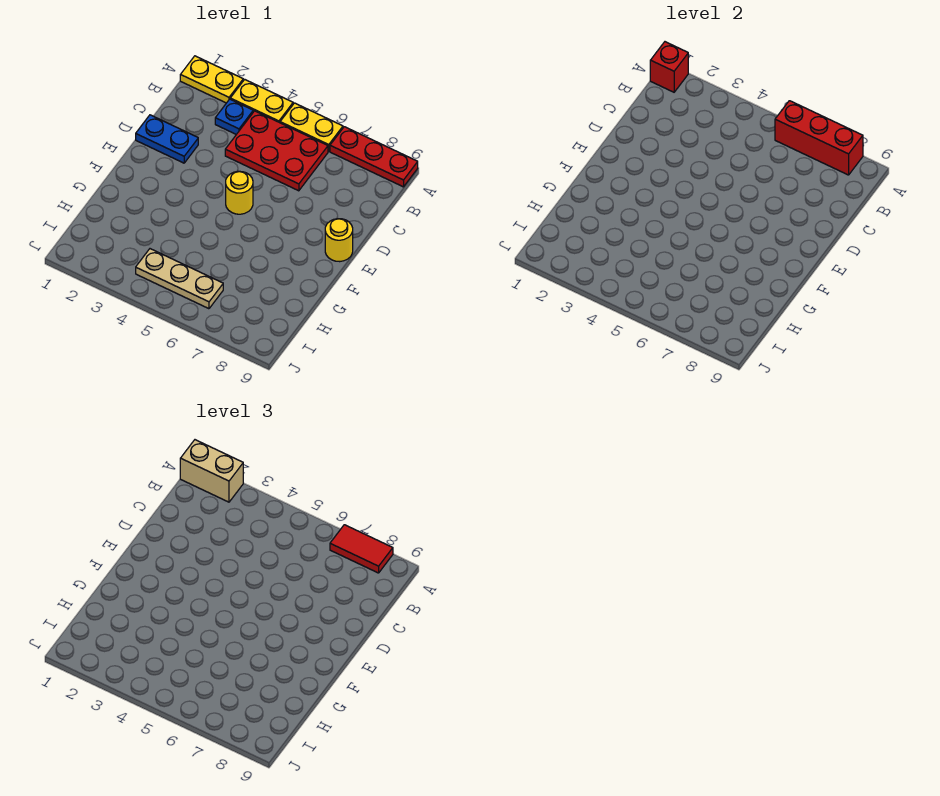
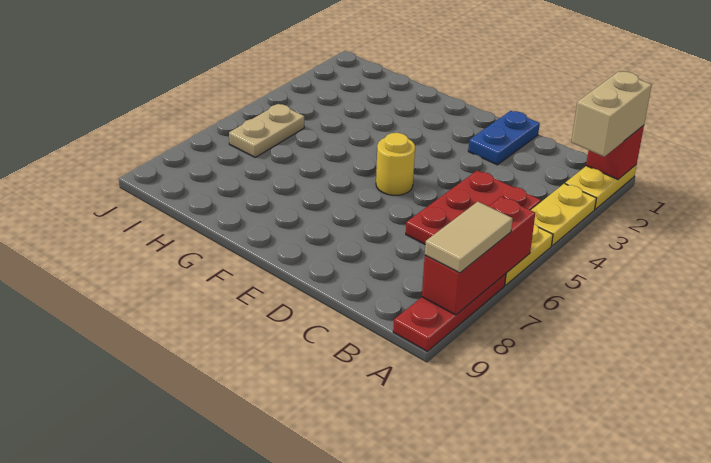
red tile A7:A8 level 3 -> tan tile A7:A8 level 3
blue plate B3 level 1 -> none
yellow round brick E9 level 1 -> none
tan plate I4:I6 level 1 -> tan plate I5:I6 level 1

